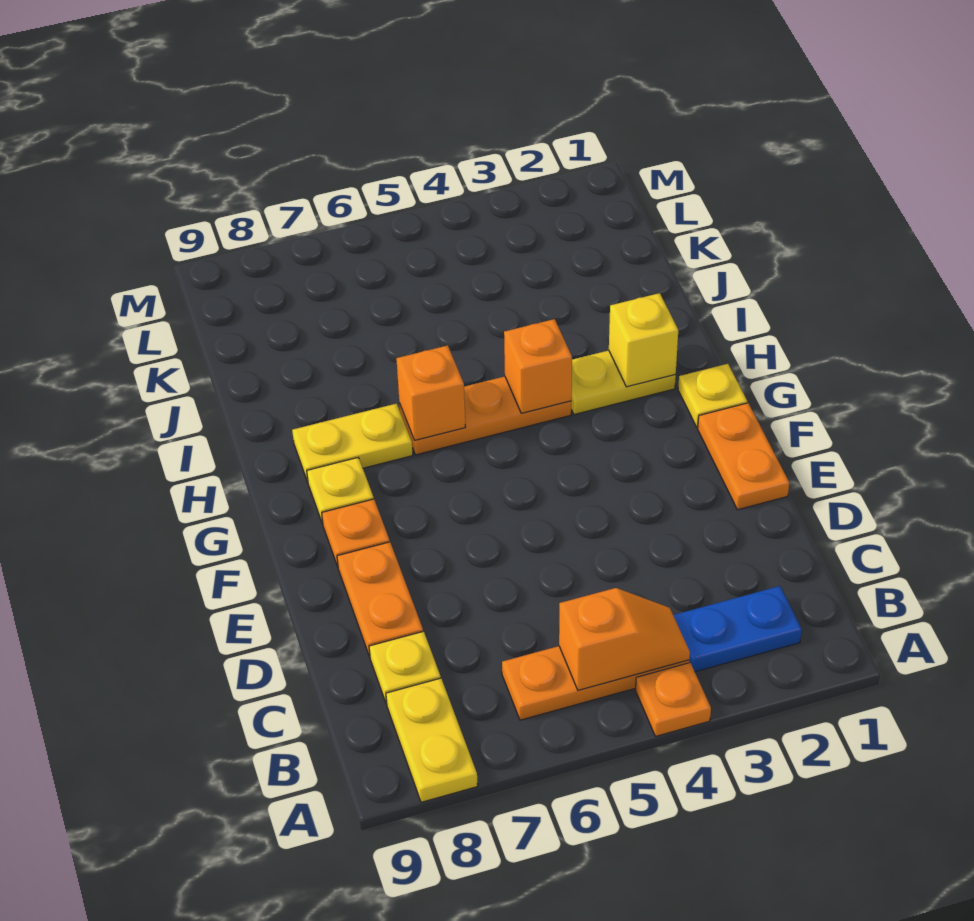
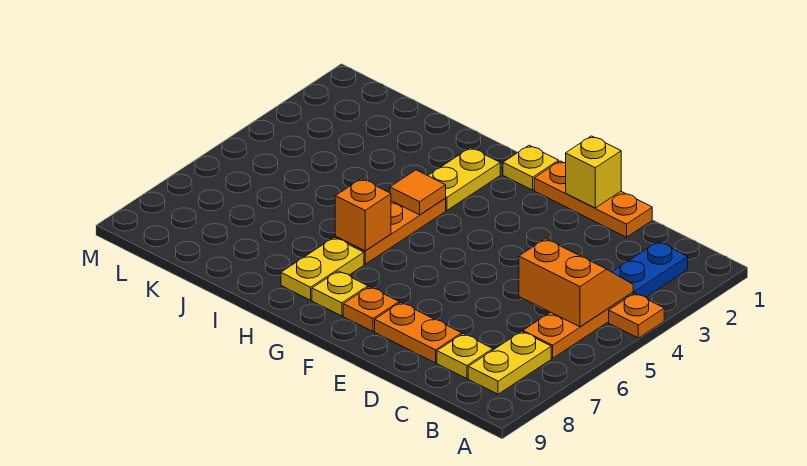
yellow plate A8:B8 level 1 -> yellow plate B7:B8 level 1
orange slope B4:B5 level 2 top 5 -> orange slope B4:C5 level 2 top 5
orange plate E1:F1 level 1 -> orange plate D1:F1 level 1
yellow brick H2 level 2 -> yellow brick E1 level 2
orange brick H4 level 2 -> orange tile H4 level 2

